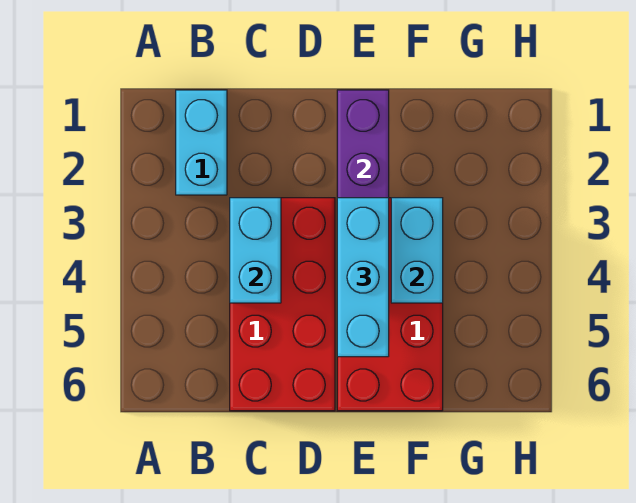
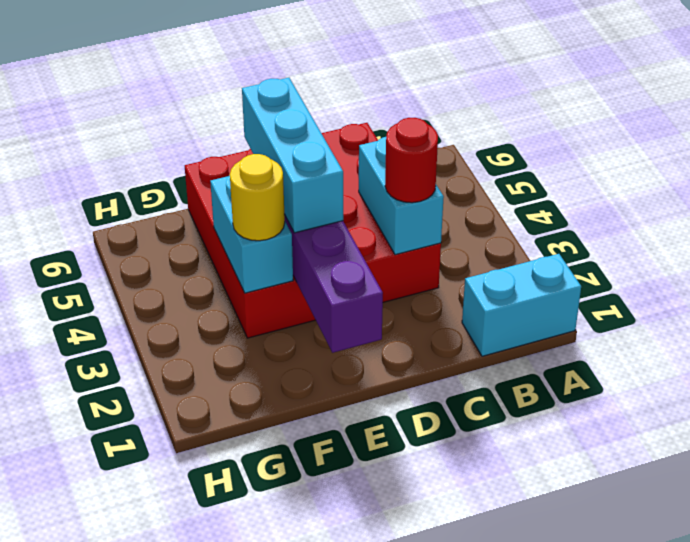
cyan brick B1:B2 level 1 -> cyan brick A1:B1 level 1
none -> red round brick C3 level 3
none -> yellow round brick F3 level 3

